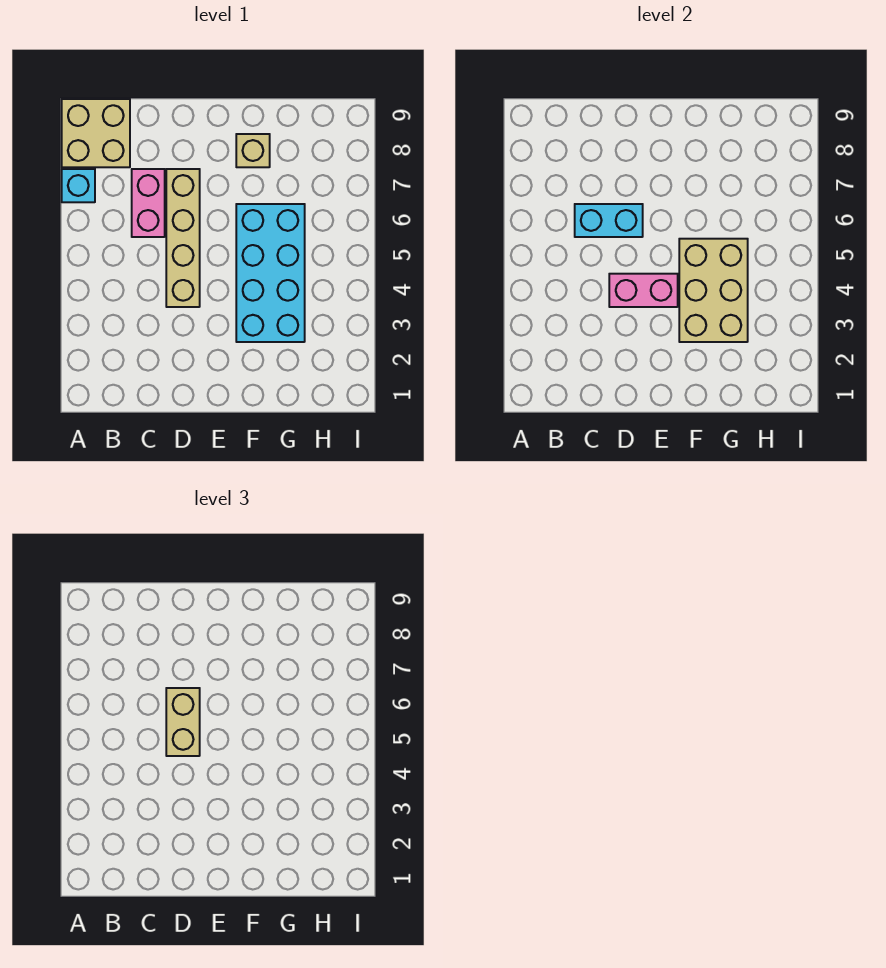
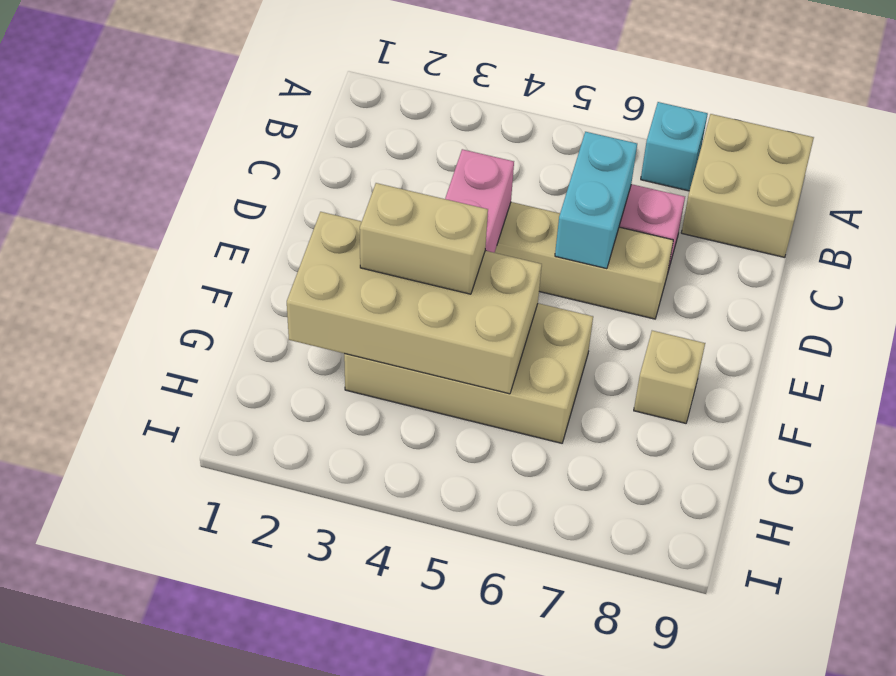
tan brick D5:D6 level 3 -> tan brick F3:F4 level 3
cyan brick F3:G6 level 1 -> tan brick F3:G6 level 1
tan brick F3:G5 level 2 -> tan brick F2:G5 level 2

